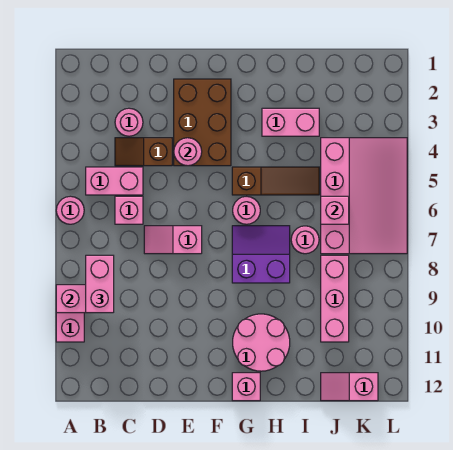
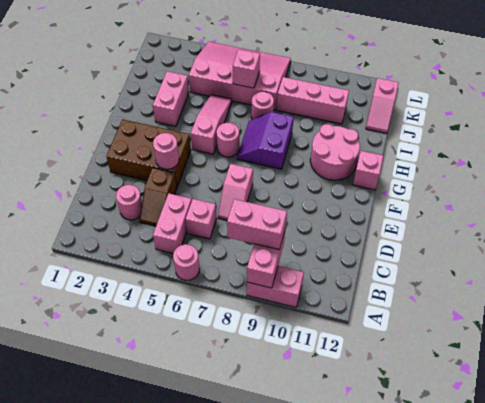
brown slope G5:I5 level 1 top G -> pink slope G5:I5 level 1 top G

